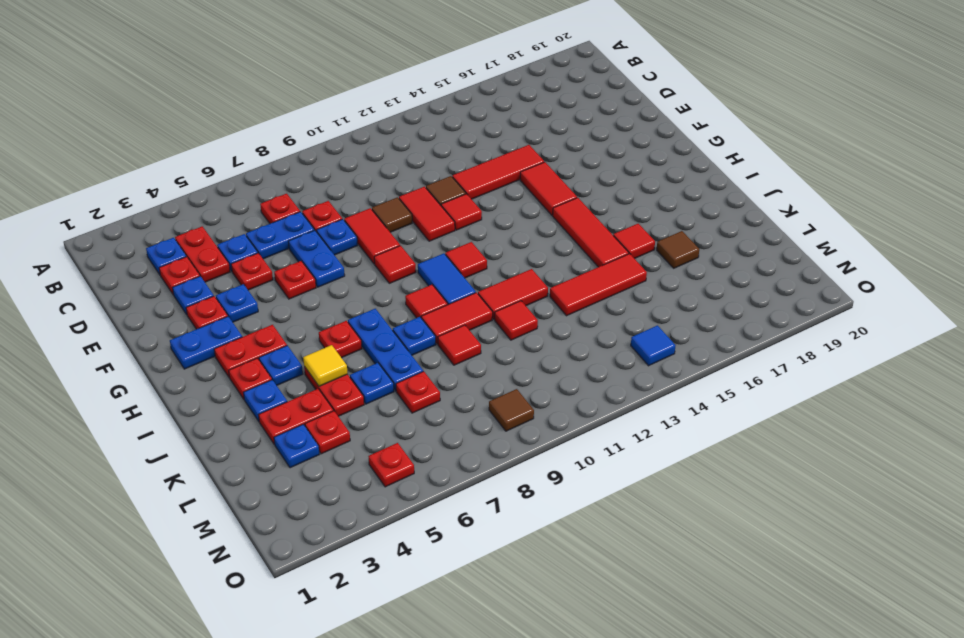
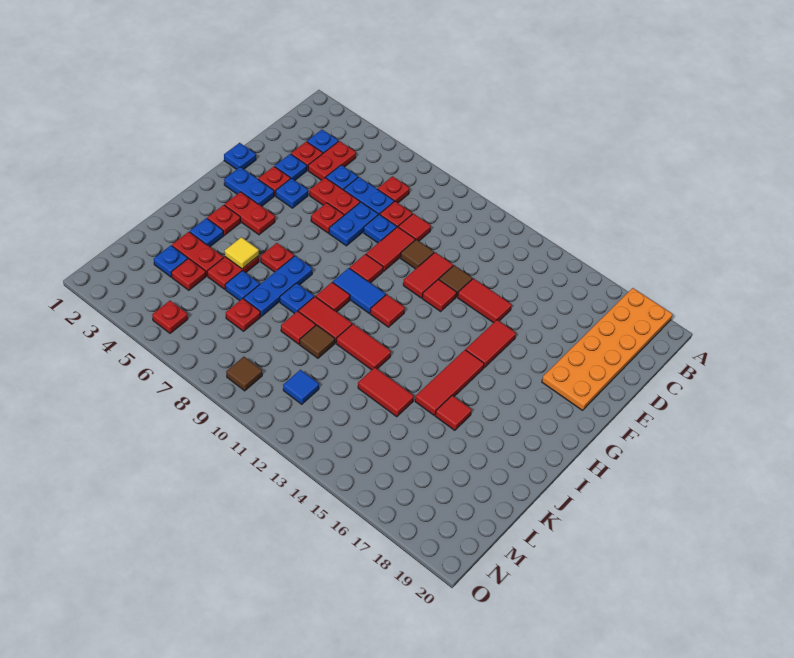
none -> orange plate A18:F19 level 1
red plate E5 level 1 -> red plate E5:E6 level 1
red tile E13:E15 level 1 -> red tile E13:E14 level 1
blue tile H10:I10 level 1 -> blue tile H9:H10 level 1
blue plate I4 level 1 -> blue plate F1 level 1
red tile K11 level 1 -> red tile D9 level 1
red tile K13:K15 level 1 -> red tile K13:K14 level 1
brown tile K17 level 1 -> brown tile K10 level 1
blue tile N14 level 1 -> blue tile M11 level 1

